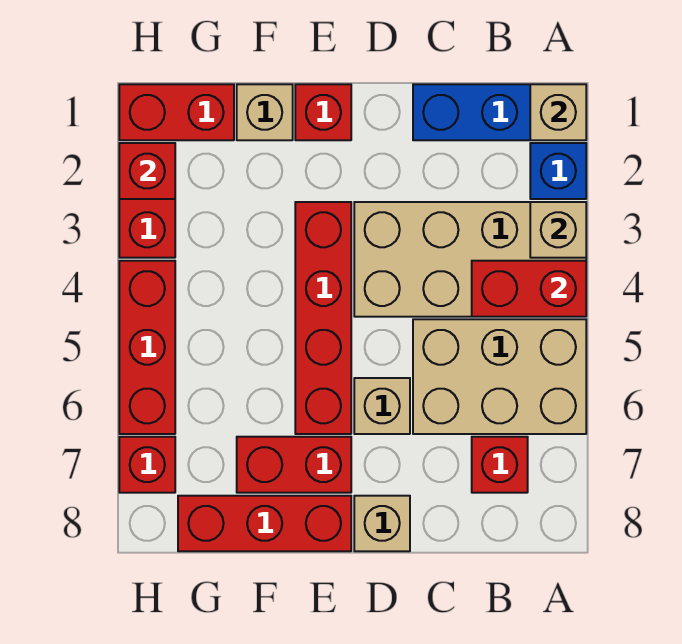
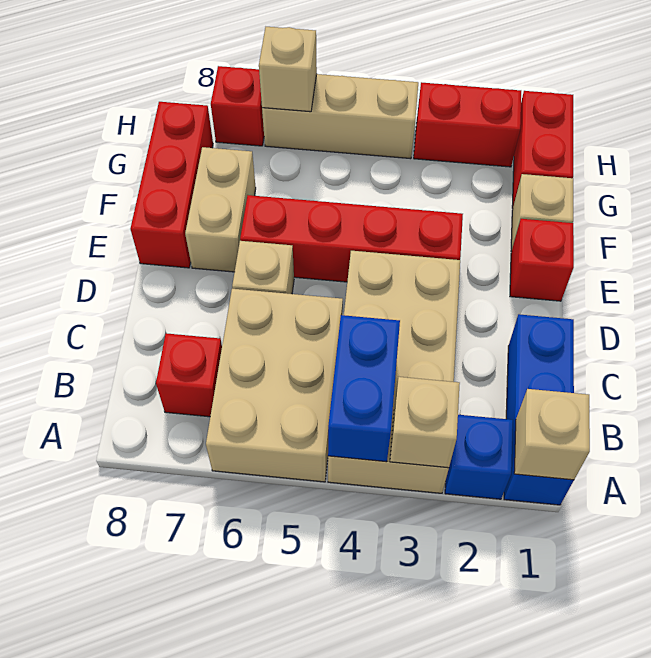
red brick A4:B4 level 2 -> blue brick A4:B4 level 2
tan brick D8 level 1 -> tan brick H6 level 2
red brick E7:F7 level 1 -> tan brick E7:F7 level 1
red brick H2 level 2 -> none
red brick H4:H6 level 1 -> tan brick H4:H6 level 1

